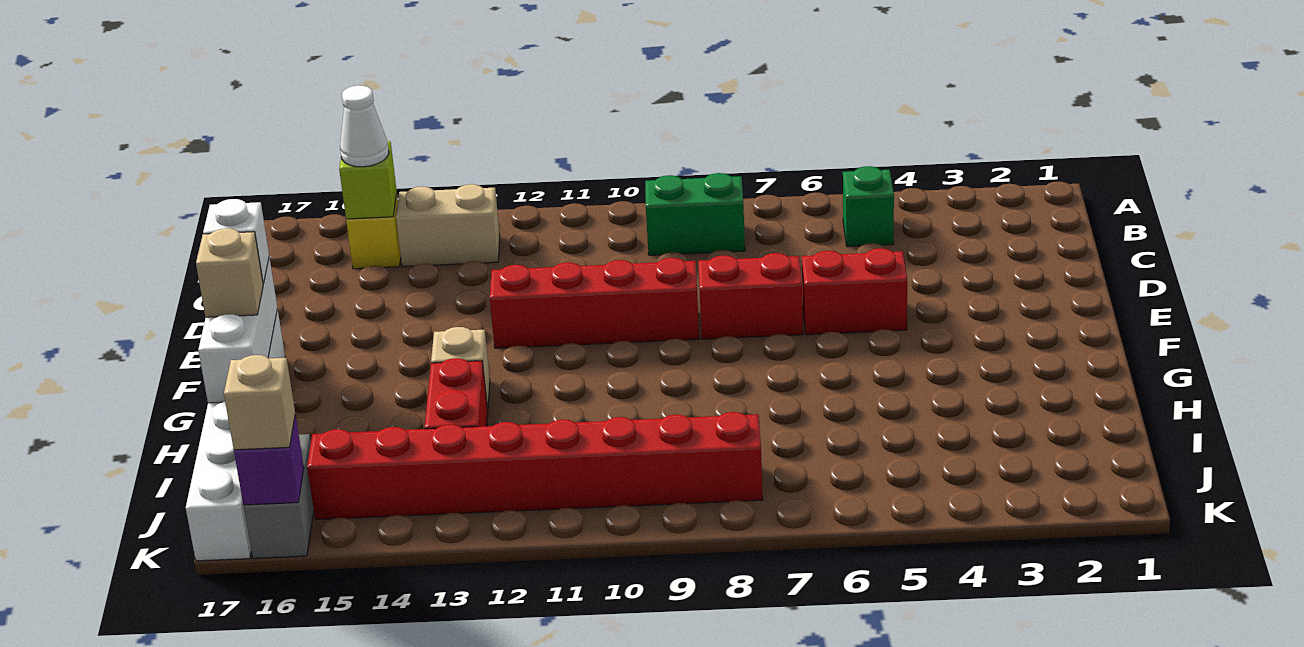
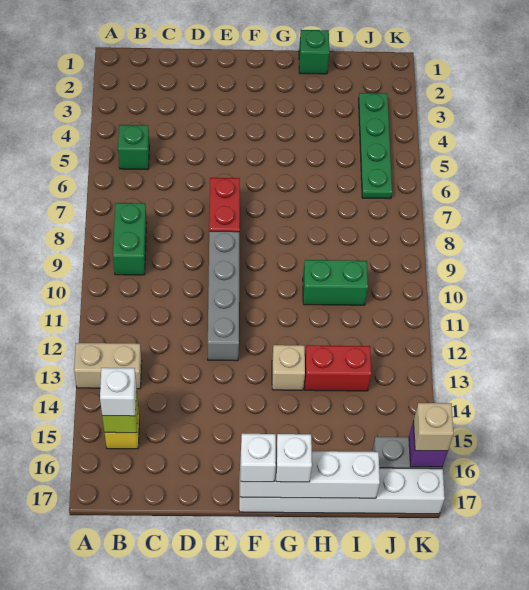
tan brick B13:B14 level 1 -> tan brick A13:B13 level 1
white cone B15 level 3 -> white brick B15 level 3
red brick E5:E6 level 1 -> none
red brick E9:E12 level 1 -> grey brick E9:E12 level 1
white brick F17:H17 level 2 -> white brick F17:I17 level 2
tan brick G17 level 3 -> white brick G17 level 3
none -> green brick H1 level 1
none -> green brick H10:I10 level 1
none -> green plate J3:J6 level 1
red brick J8:J15 level 1 -> none

